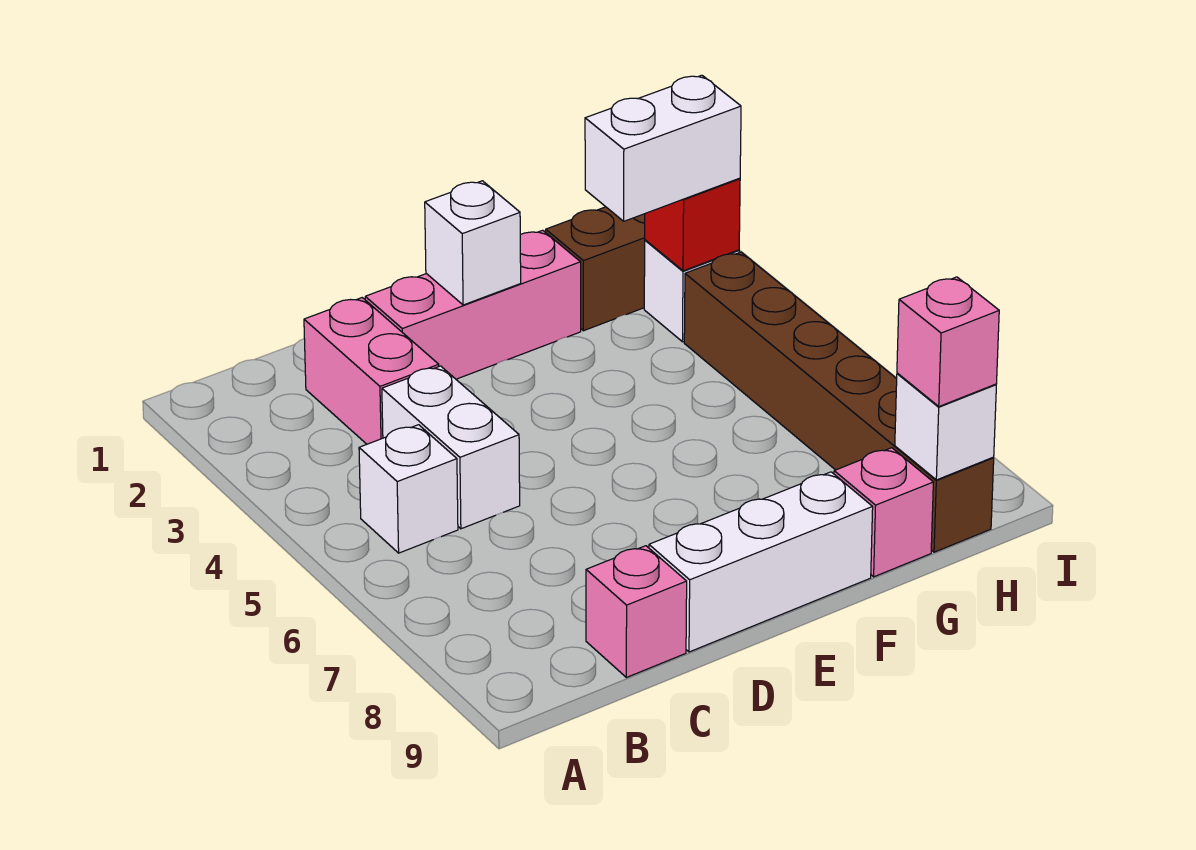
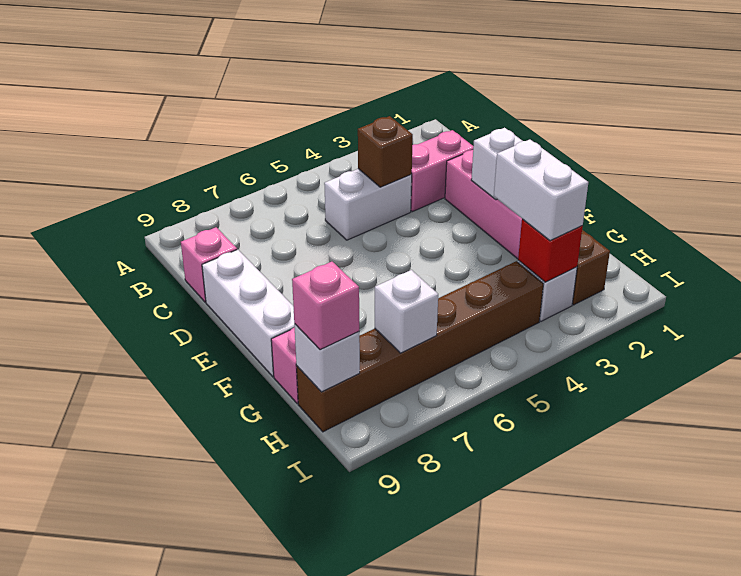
white brick B5 level 1 -> white brick H7 level 2
none -> brown brick C4 level 2

